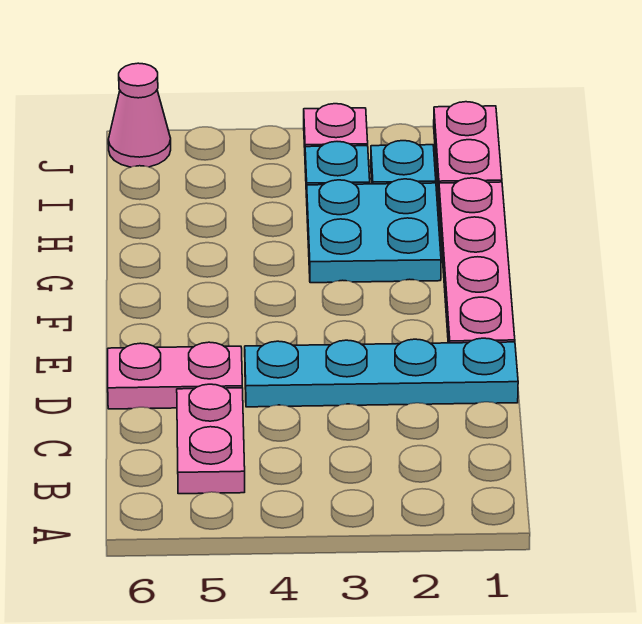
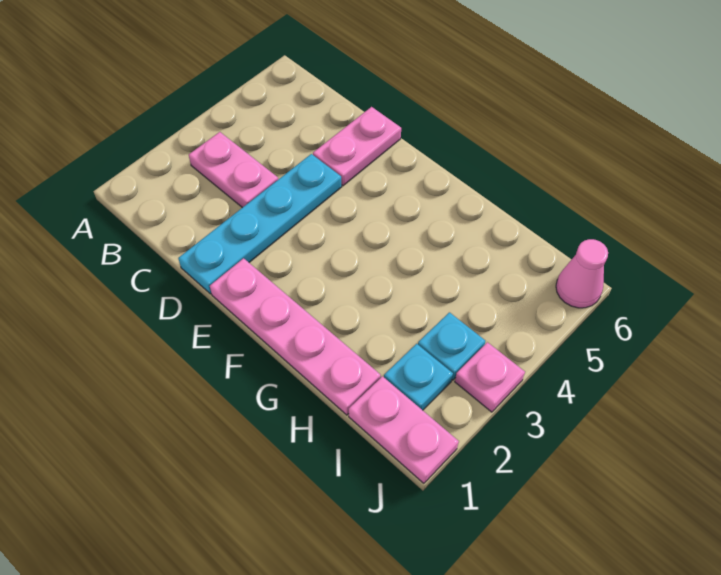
pink plate B5:C5 level 1 -> pink plate B3:C3 level 1
cyan plate G2:H3 level 1 -> none

